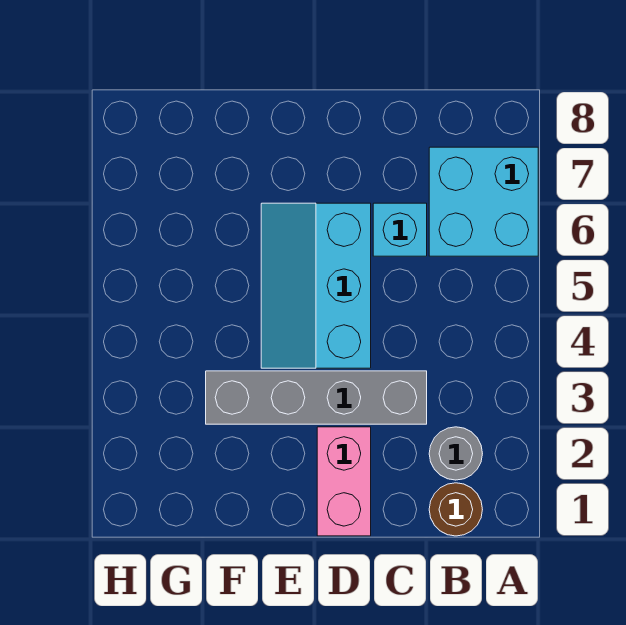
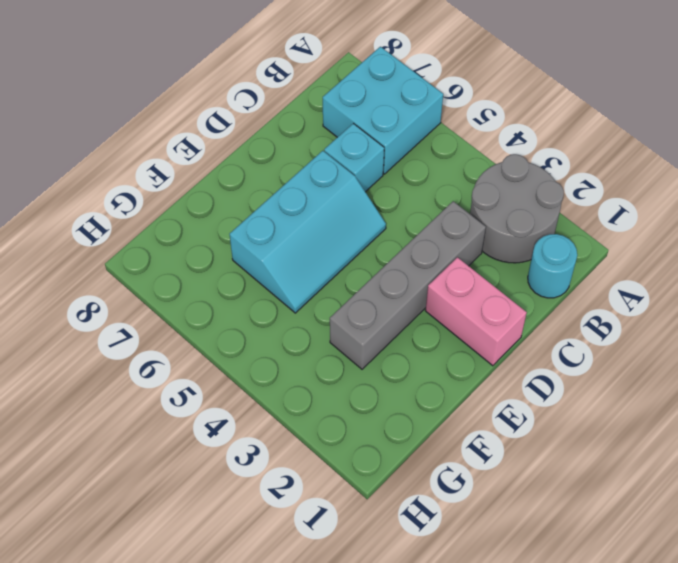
brown round brick B1 level 1 -> cyan round brick B1 level 1
grey round brick B2 level 1 -> grey round brick A2:B3 level 1
cyan slope D4:E6 level 1 top D -> cyan slope D5:F6 level 1 top 6

